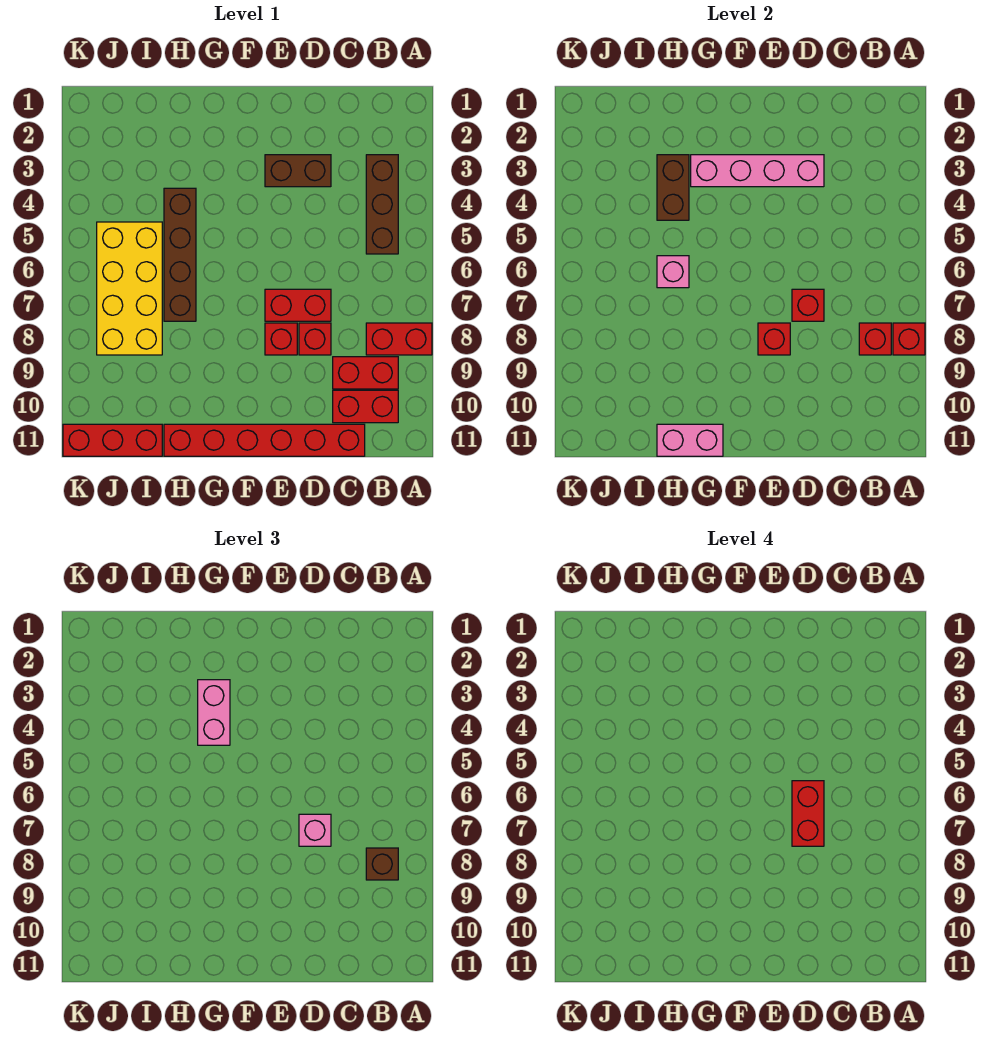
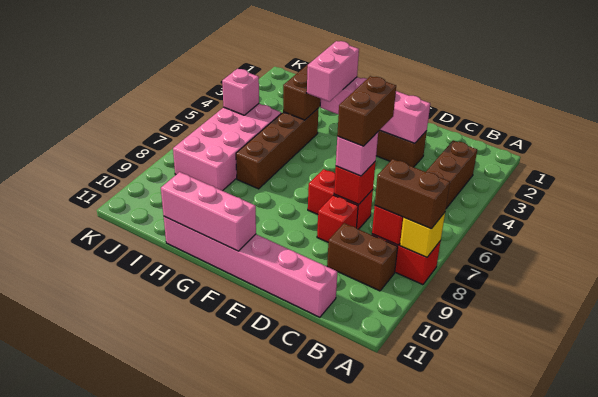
red brick A8 level 2 -> yellow brick A8 level 2
brown brick B8 level 3 -> brown brick A8:B8 level 3
red brick B9:C9 level 1 -> brown brick B9:C9 level 1
red brick B10:C10 level 1 -> none
red brick C11:H11 level 1 -> pink brick C11:H11 level 1
red brick D6:D7 level 4 -> brown brick D6:D7 level 4
red brick E8 level 1 -> none
red brick E8 level 2 -> none
pink brick G11:H11 level 2 -> pink brick F11:H11 level 2
pink brick H6 level 2 -> pink brick J5 level 2
yellow brick I5:J8 level 1 -> pink brick I5:J8 level 1
red brick I11:K11 level 1 -> none

